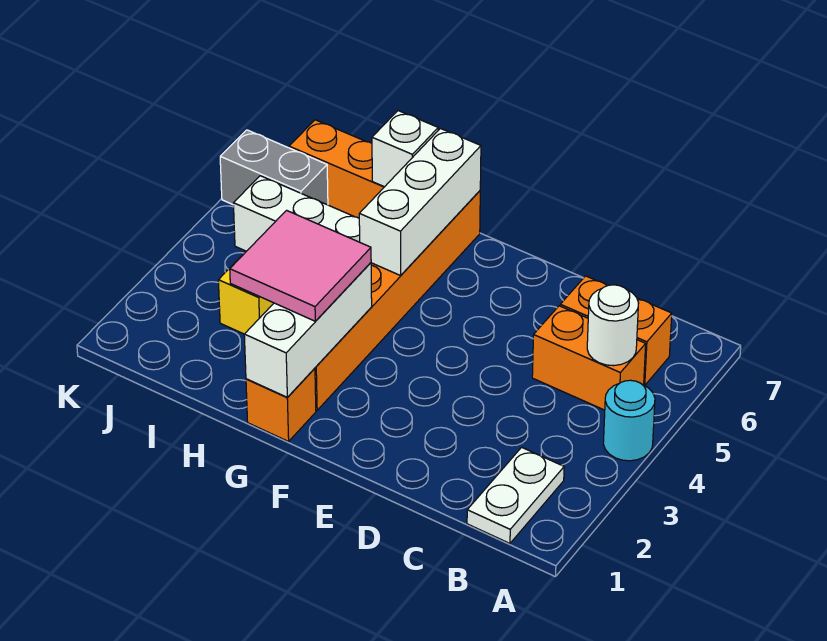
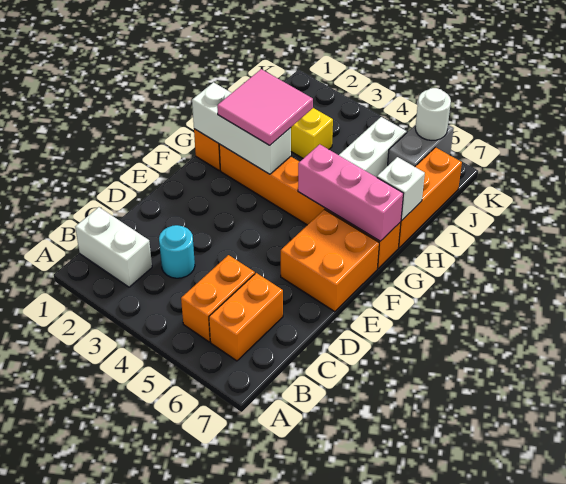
cyan round brick A4 level 1 -> cyan round brick C3 level 1
white plate B1:B2 level 1 -> white brick B1:B2 level 1
white round brick B5 level 2 -> white round brick K6 level 2
none -> orange brick E6:F7 level 1
white brick G5:G7 level 2 -> pink brick G5:G7 level 2

